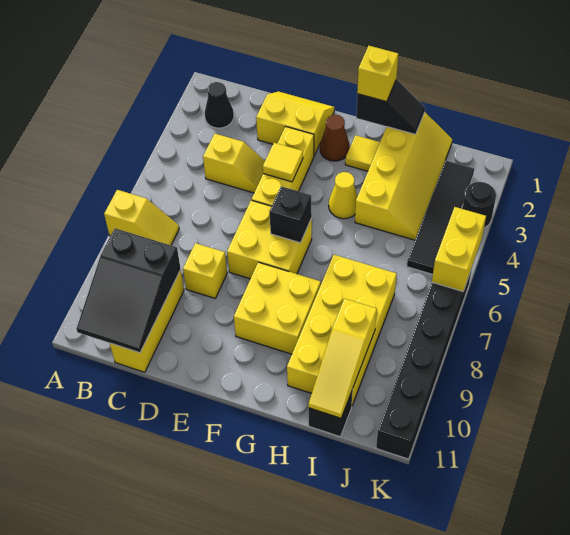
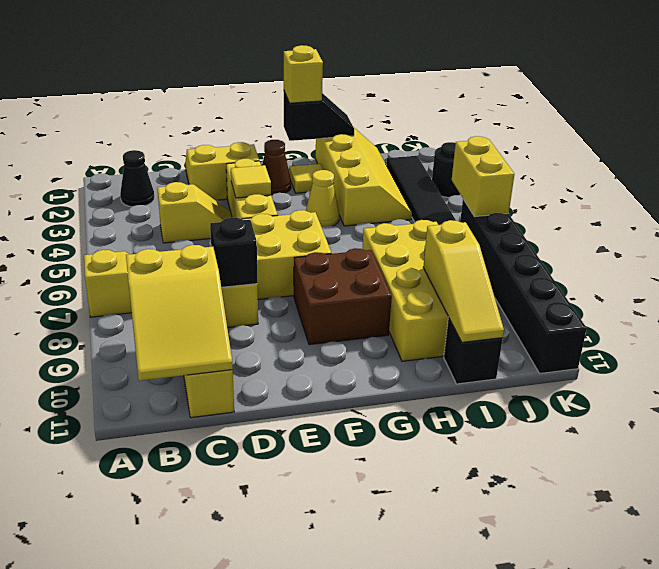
black slope B9:C11 level 2 top 9 -> yellow slope B9:C11 level 2 top 9
black brick F6 level 2 -> black brick D8 level 2
yellow brick F8:G9 level 1 -> brown brick F8:G9 level 1

